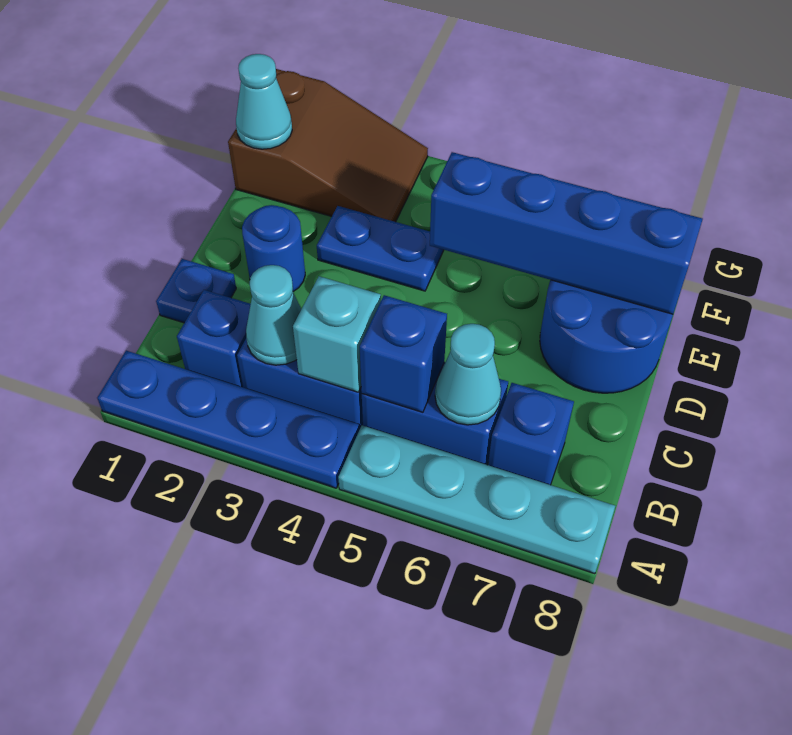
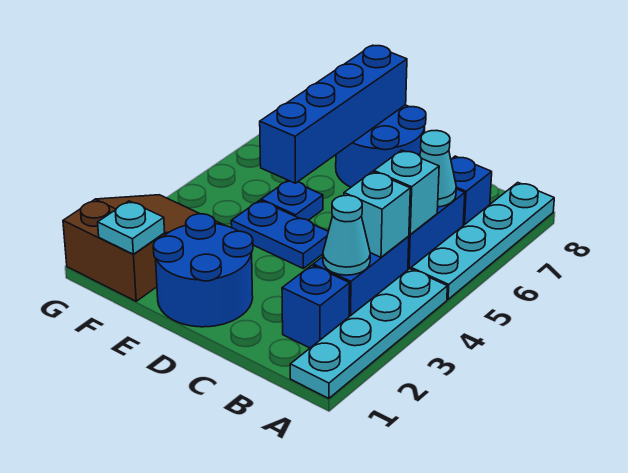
blue plate A1:A4 level 1 -> cyan plate A1:A4 level 1
blue brick B5 level 2 -> cyan brick B5 level 2
blue plate C1 level 1 -> blue plate E5 level 1
blue round brick D2 level 1 -> blue round brick D1:E2 level 1
blue plate E3:E4 level 1 -> blue plate D4:E4 level 1
cyan cone F1 level 2 -> cyan plate F1 level 2

